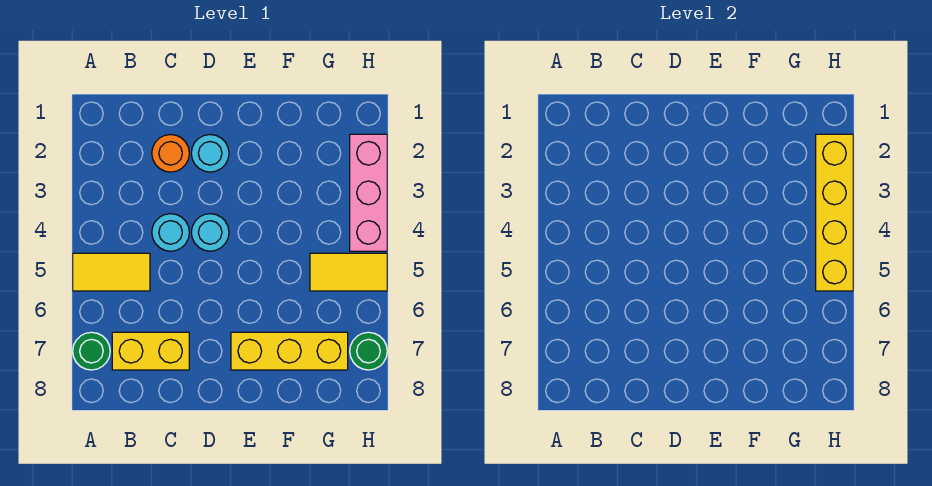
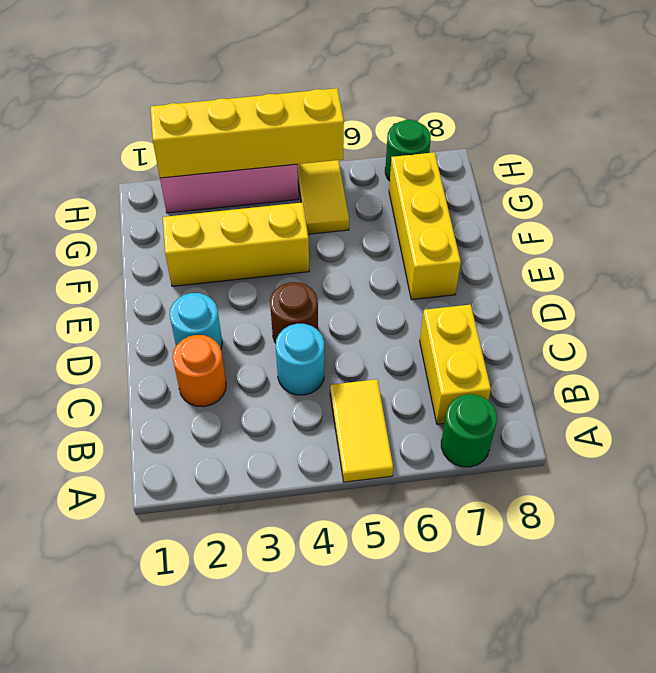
cyan round brick D4 level 1 -> brown round brick D4 level 1
none -> yellow brick F2:F4 level 1

